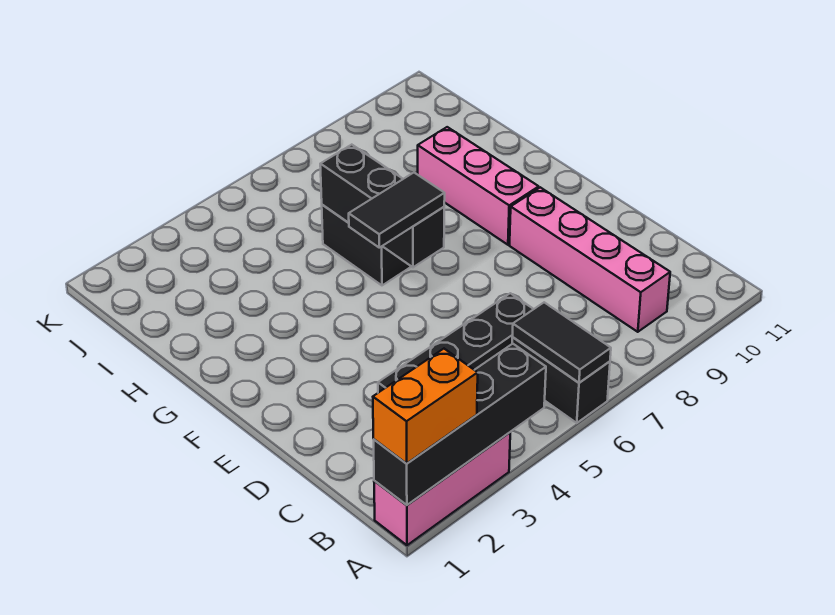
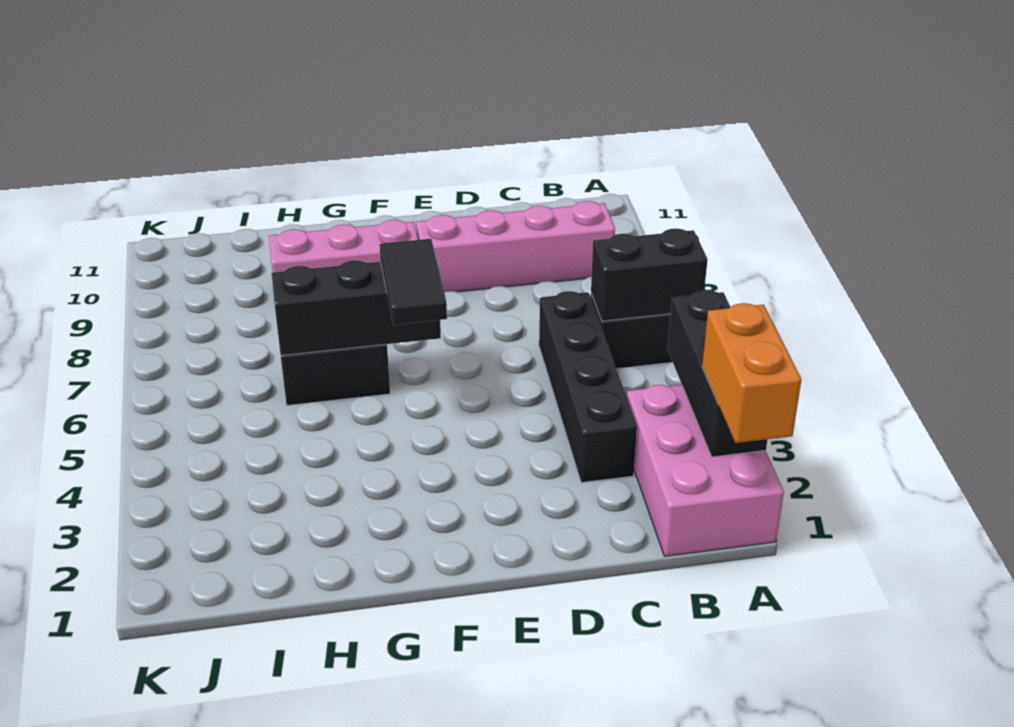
pink brick A1:A3 level 1 -> pink brick A1:B3 level 1
black brick A1:A4 level 2 -> black brick A2:A4 level 2
black tile A6:B6 level 2 -> black brick A6:B6 level 2

